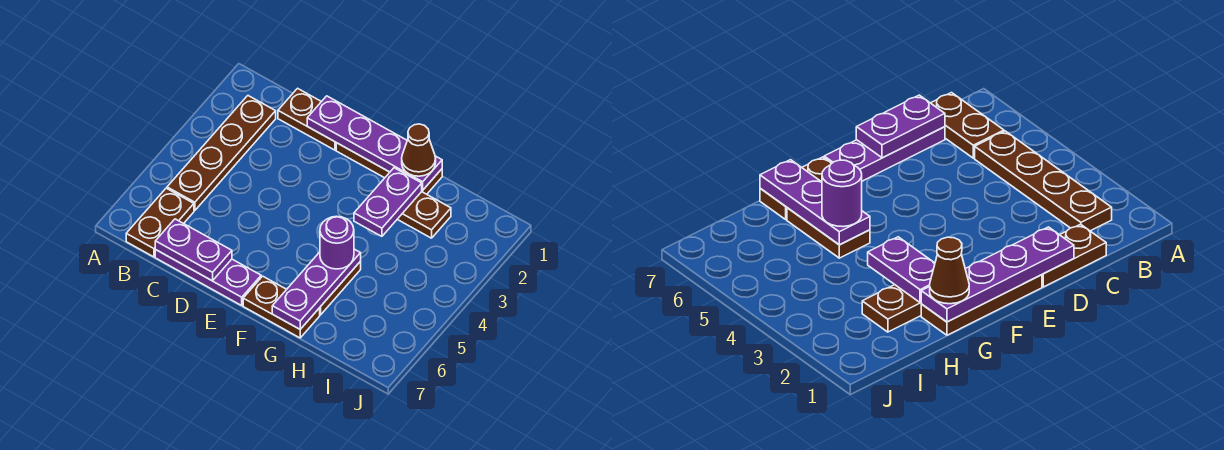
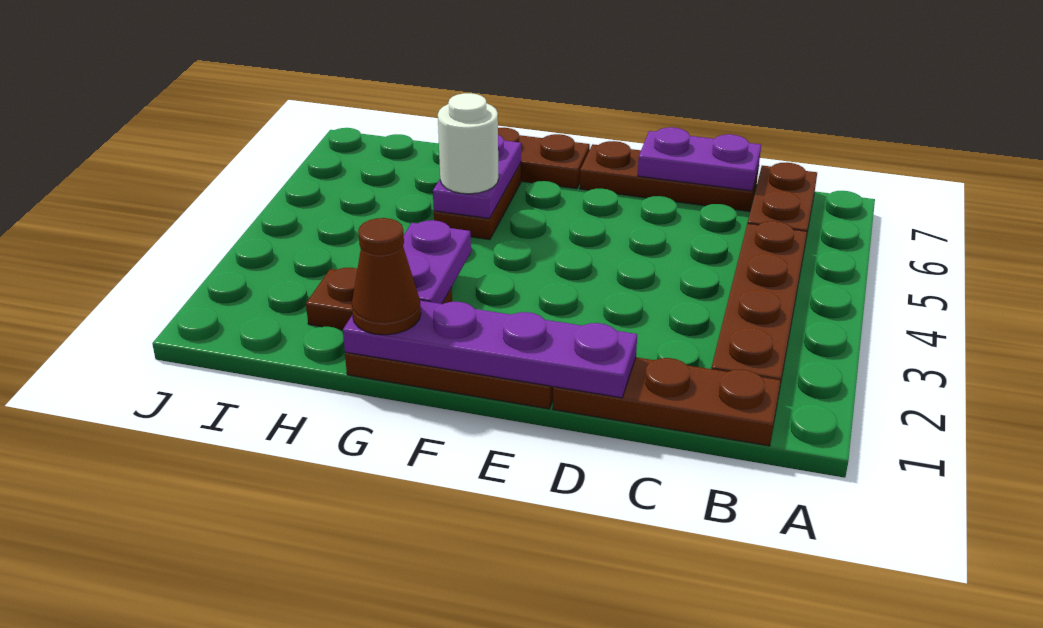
brown plate C1:D1 level 1 -> brown plate B1:D1 level 1
purple plate C7:E7 level 1 -> brown plate C7:E7 level 1
purple plate G5:G7 level 2 -> purple plate G5:G6 level 2
purple round brick G5 level 3 -> white round brick G5 level 3

